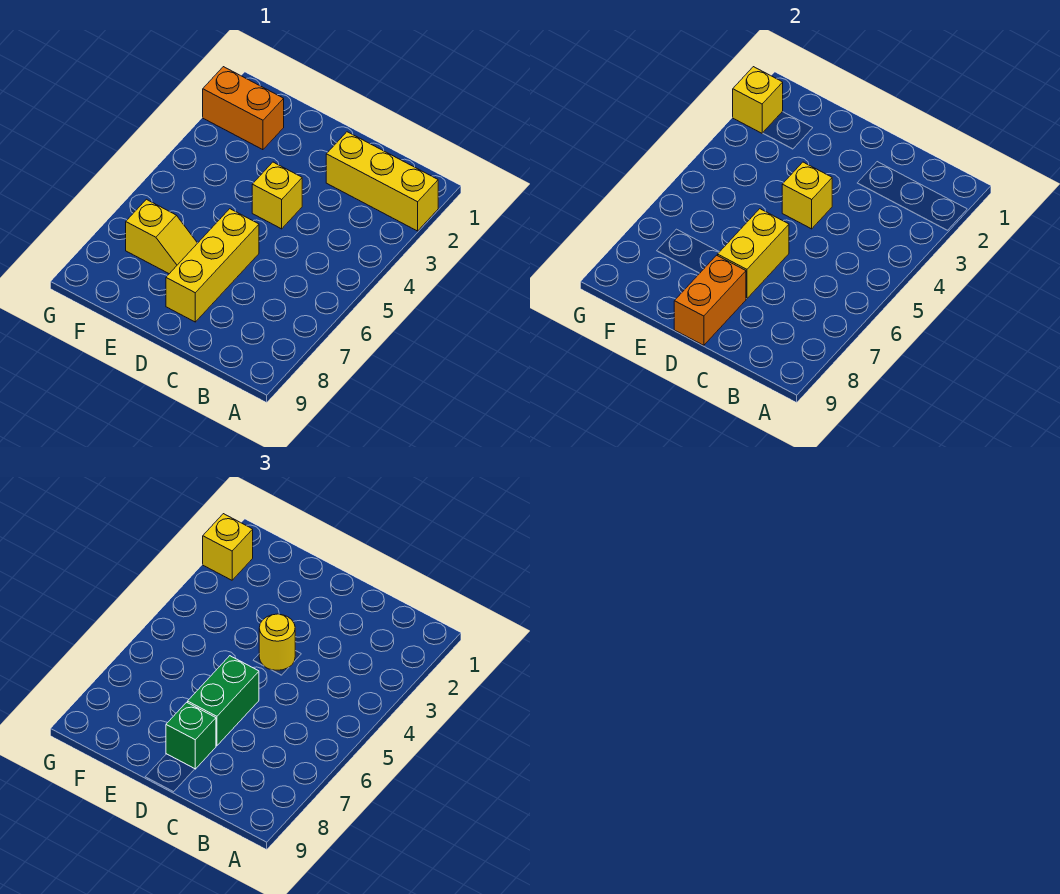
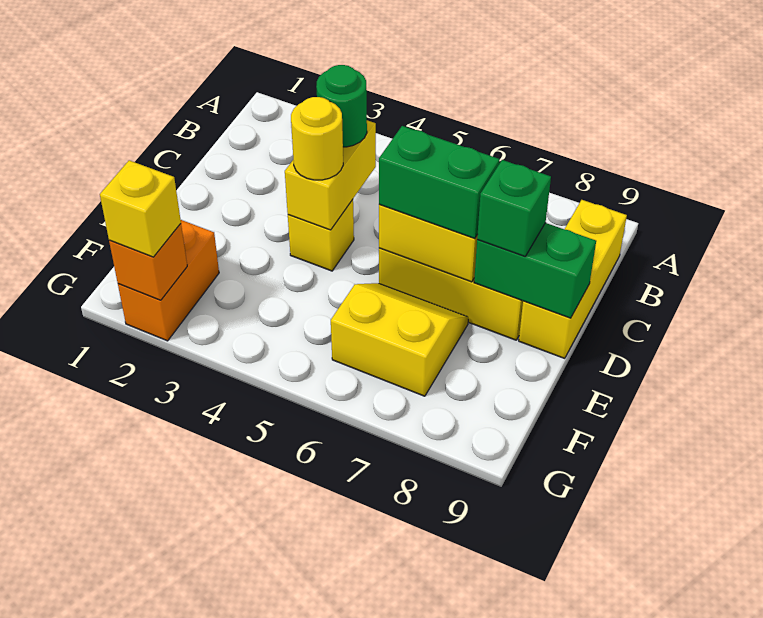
yellow brick A2:C2 level 1 -> yellow brick B9:D9 level 1
none -> green round brick C4 level 3
yellow brick D4 level 2 -> yellow brick C4:D4 level 2
orange brick D8:D9 level 2 -> green brick D8:D9 level 2
yellow slope E7:F7 level 1 top F -> yellow slope E6:F7 level 1 top F
yellow brick G2 level 2 -> orange brick G2 level 2

